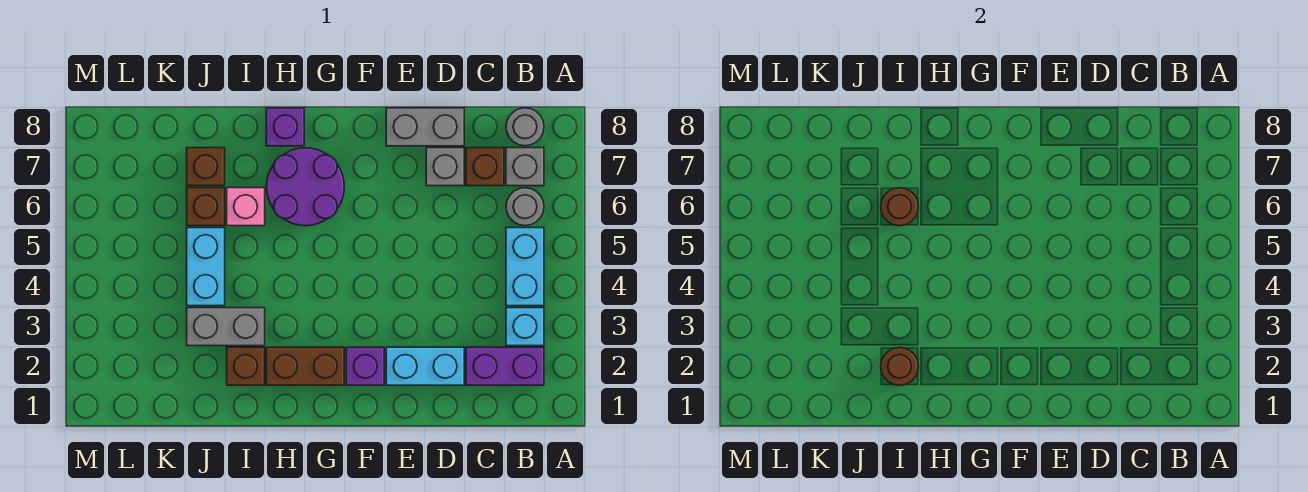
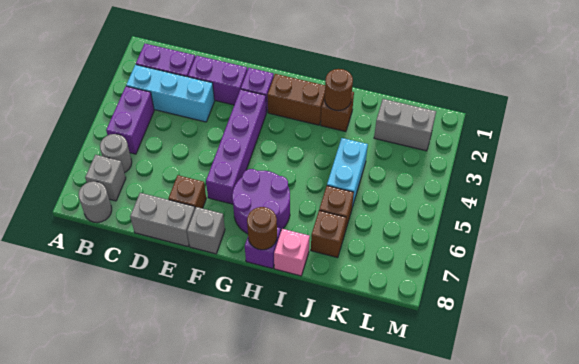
cyan brick B3 level 1 -> cyan brick B3:D3 level 1
cyan brick B4:B5 level 1 -> purple brick B4:B5 level 1
brown brick C7 level 1 -> brown brick E7 level 1
cyan brick D2:E2 level 1 -> purple brick D2:E2 level 1
grey brick D7 level 1 -> grey brick F8 level 1
none -> purple brick F3:F6 level 1
grey brick I3:J3 level 1 -> grey brick K2:L2 level 1
pink brick I6 level 1 -> pink brick I8 level 1
brown round brick I6 level 2 -> brown round brick H8 level 2

